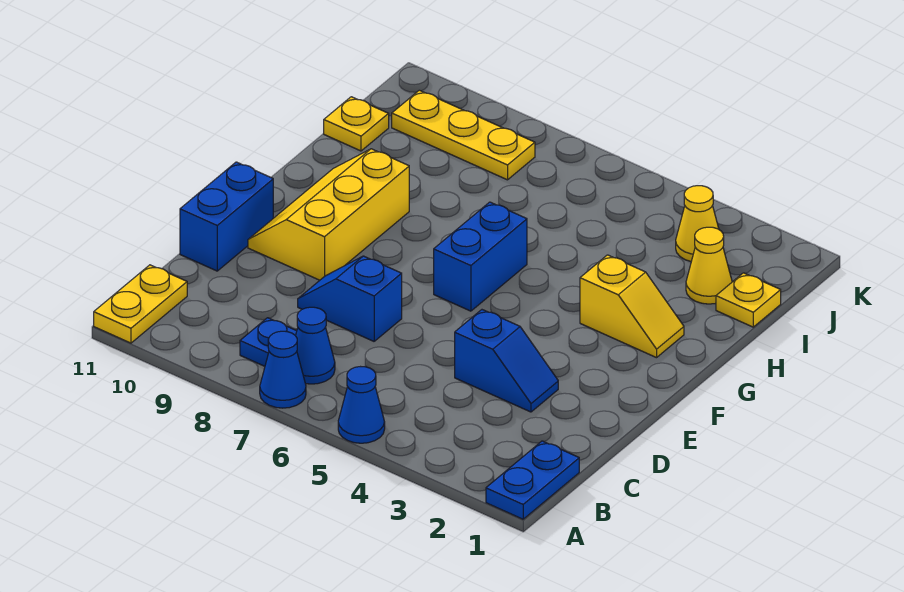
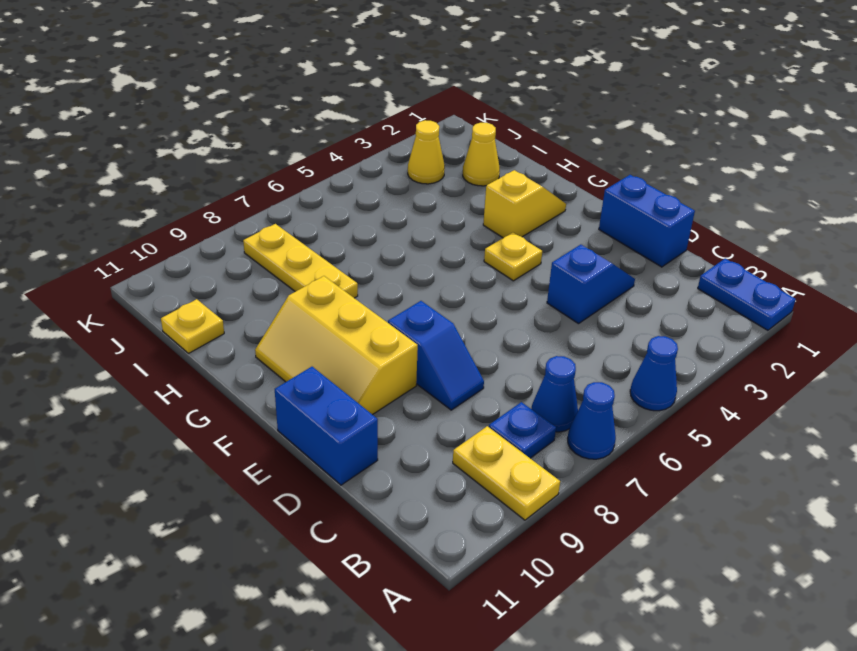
yellow plate A11:B11 level 1 -> yellow plate A9:B9 level 1
blue slope D7:D8 level 1 top 7 -> blue slope D8:E8 level 1 top E
blue brick F6:G6 level 1 -> blue brick D1:E1 level 1
yellow plate I1 level 1 -> yellow plate F4 level 1
yellow plate J8:J10 level 1 -> yellow plate H8:J8 level 1

